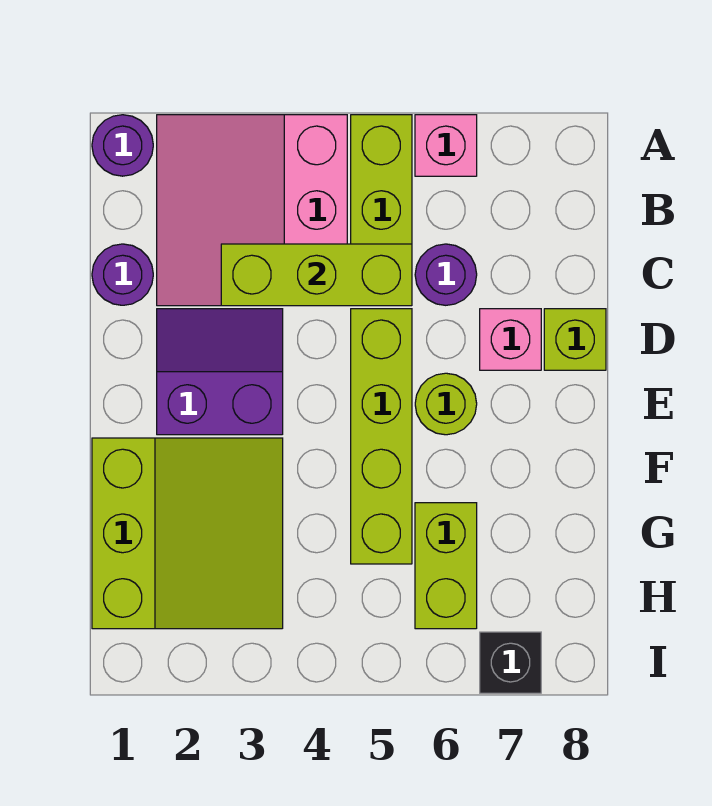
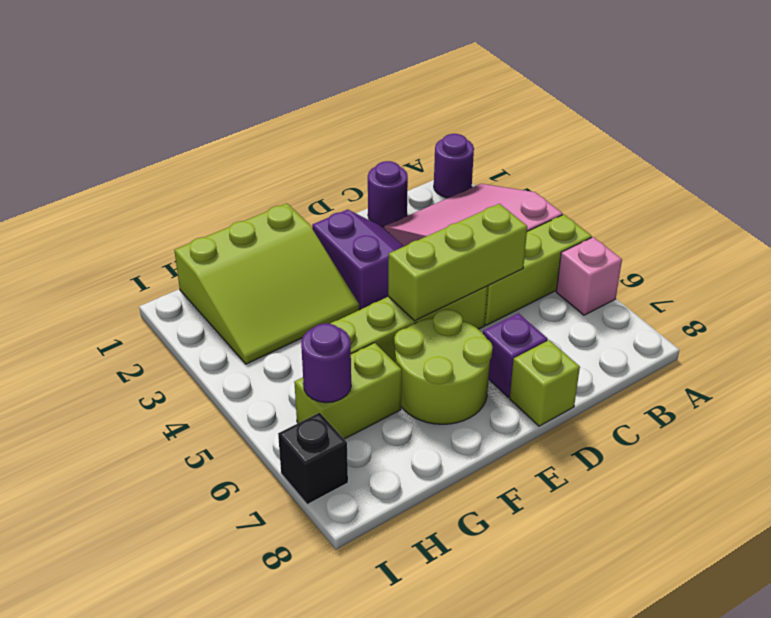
lime brick C3:C5 level 2 -> lime brick C5:E5 level 2
purple round brick C6 level 1 -> purple round brick H6 level 2
pink brick D7 level 1 -> purple brick D7 level 1
lime round brick E6 level 1 -> lime round brick E6:F7 level 1

